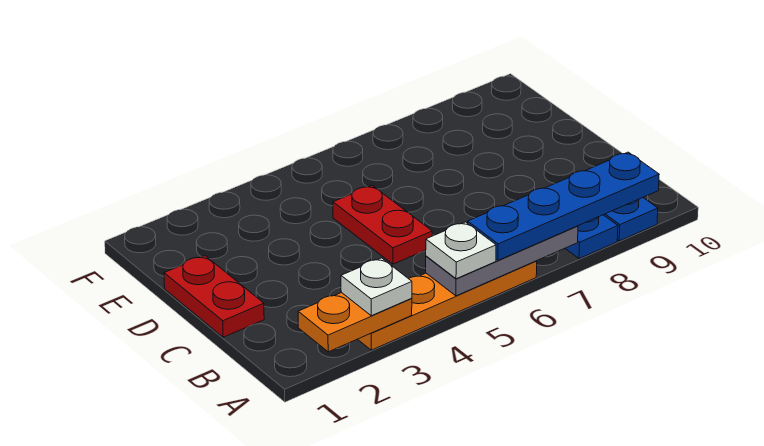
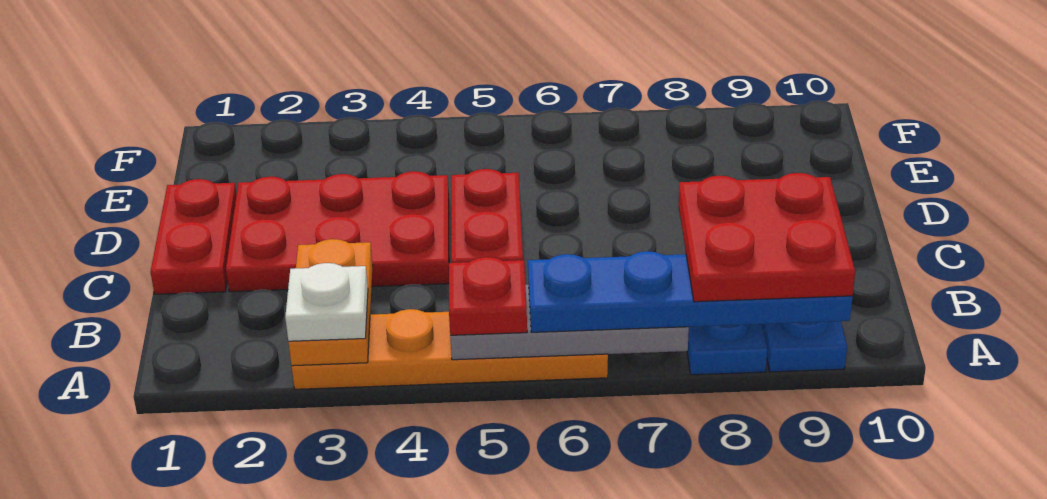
orange plate A2:A3 level 2 -> orange plate A3:B3 level 2
white plate A5 level 3 -> red plate A5 level 3
none -> red plate A8:B9 level 4
none -> red plate C2:D4 level 1

